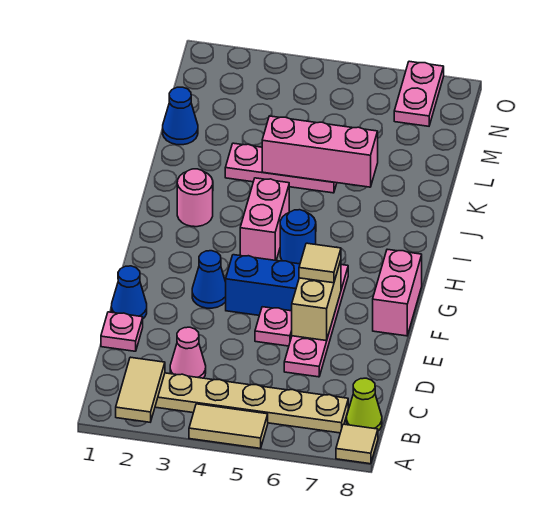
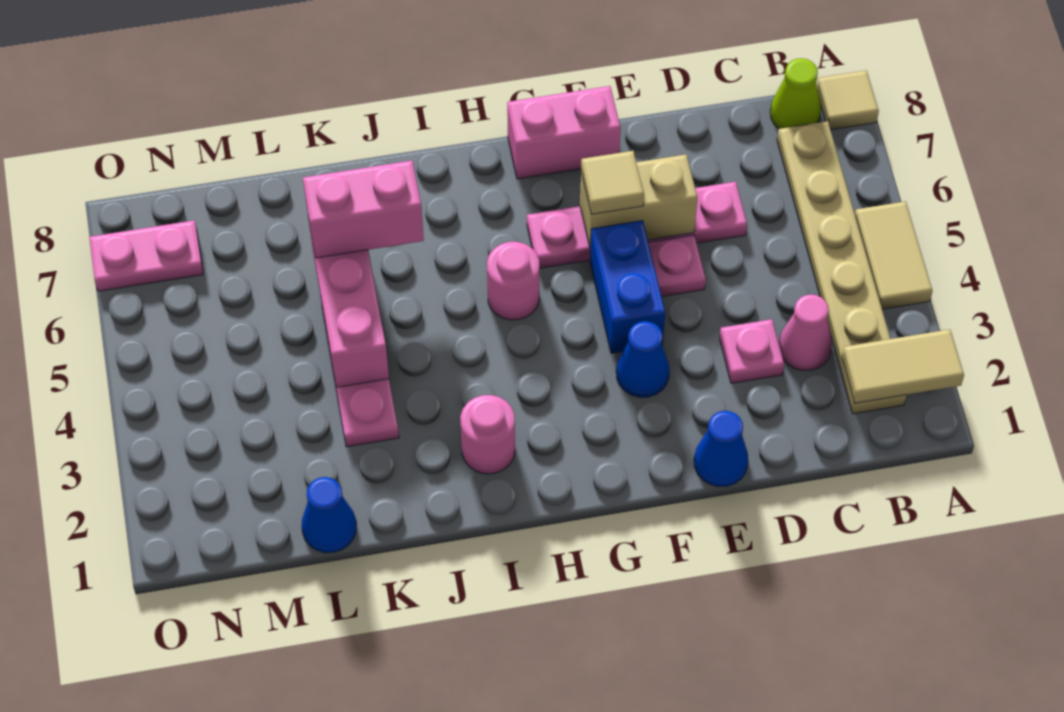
pink plate D1 level 1 -> pink plate D3 level 1
pink brick H4:I4 level 1 -> pink brick J6:K6 level 3
blue round brick H5 level 1 -> pink round brick H5 level 1

